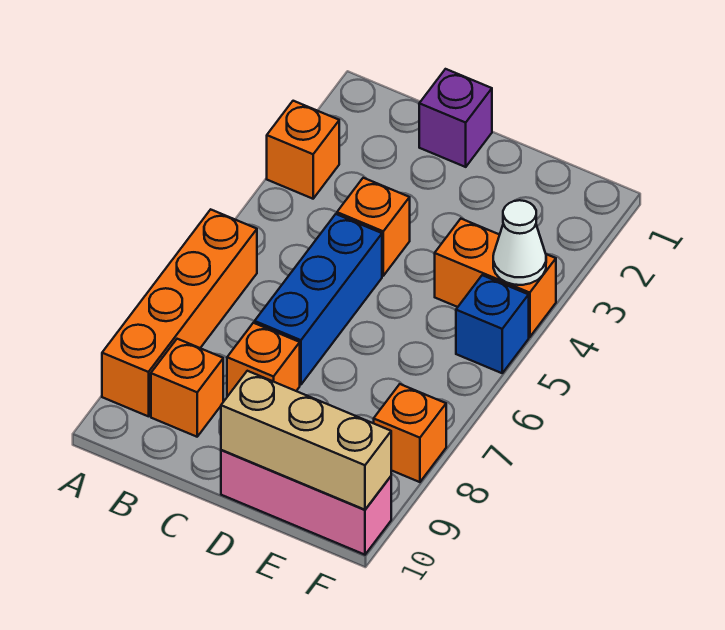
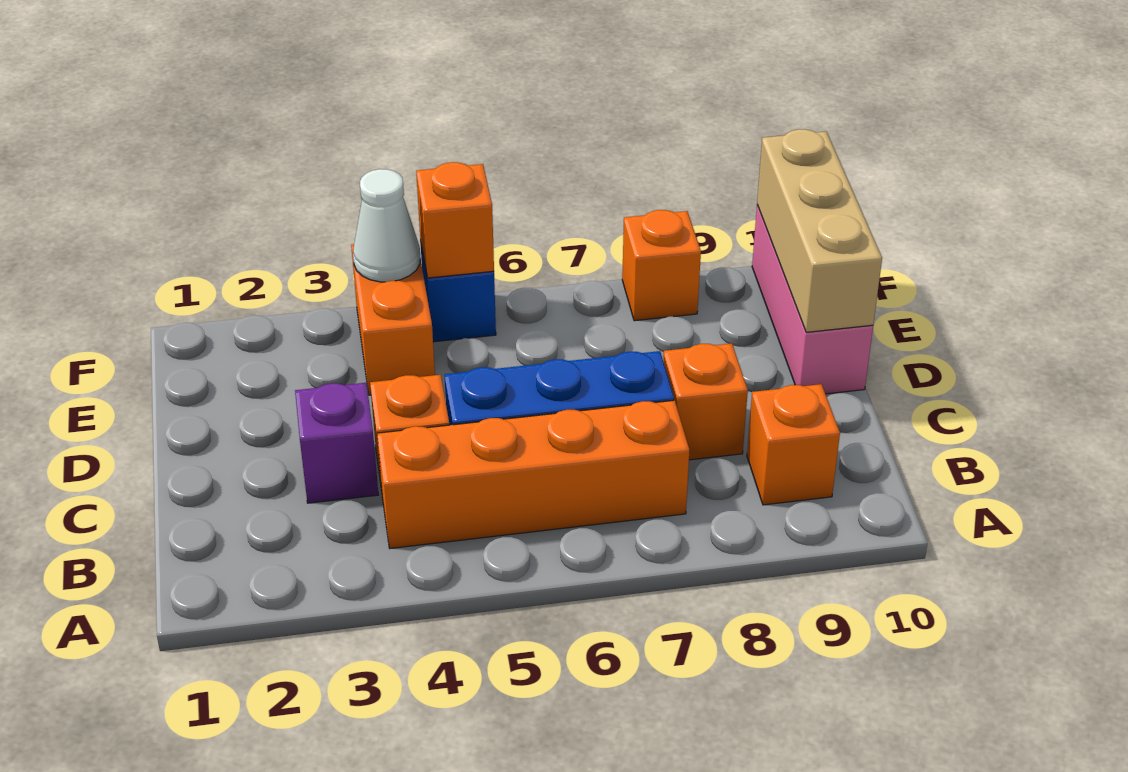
orange brick A3 level 1 -> orange brick F5 level 2
orange brick A6:A9 level 1 -> orange brick B4:B7 level 1
purple brick C1 level 1 -> purple brick C3 level 1

